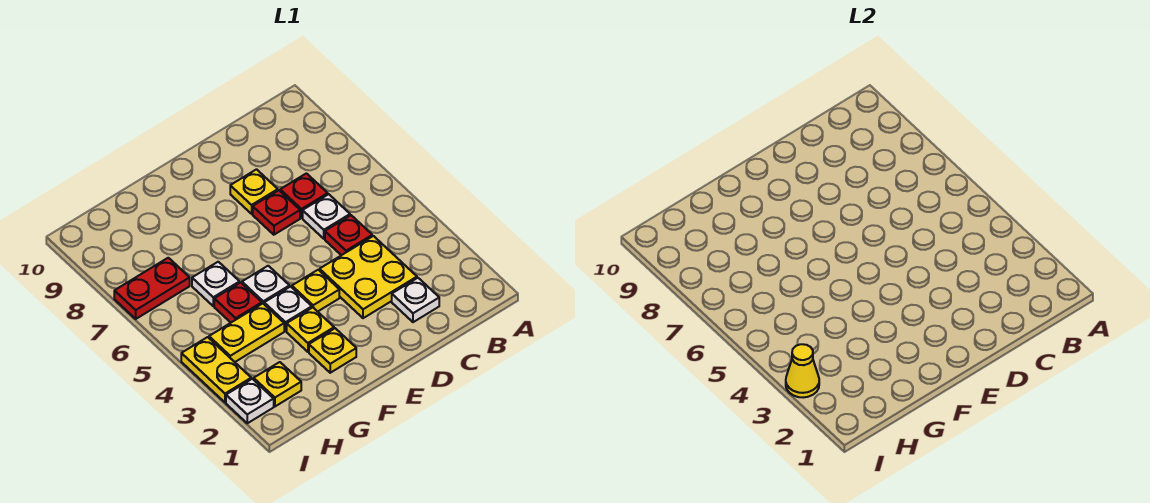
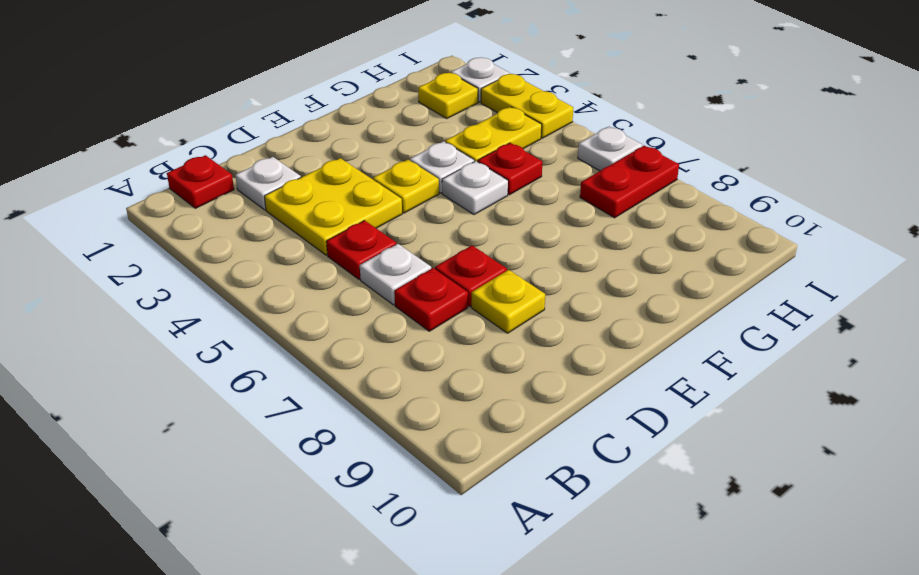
none -> red plate B1 level 1
yellow plate F2 level 1 -> none
yellow plate F3 level 1 -> none
white plate G6 level 1 -> white plate I6 level 1
yellow cone I3 level 2 -> none

